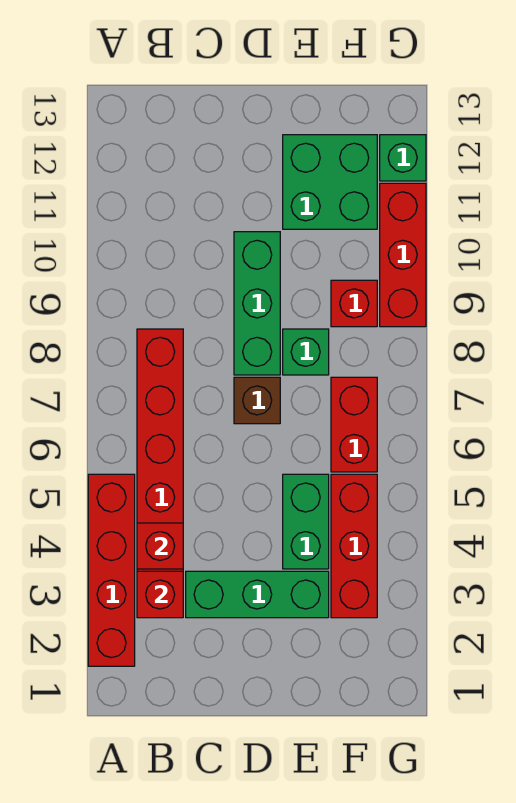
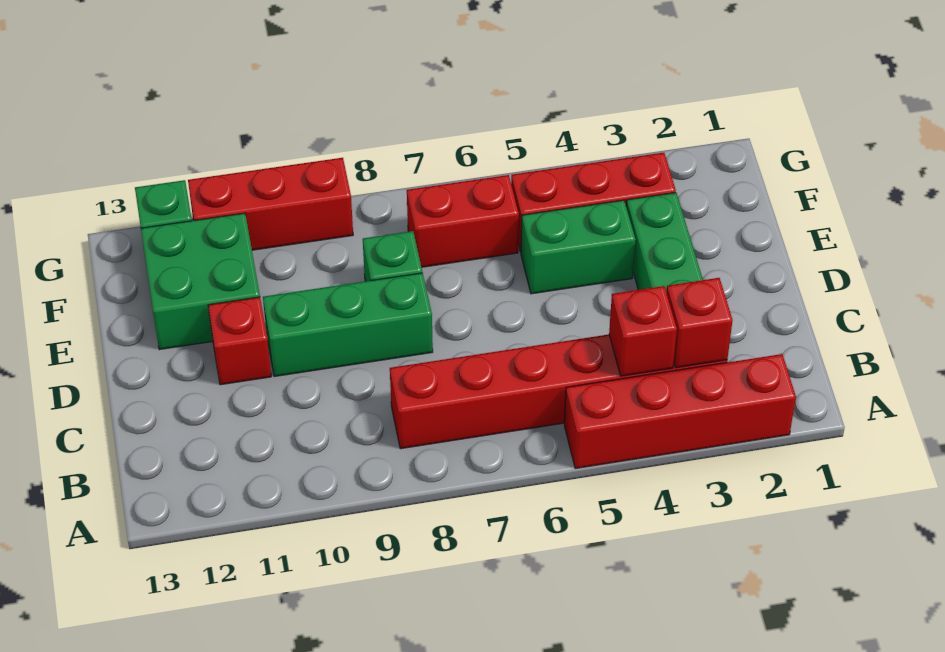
brown brick D7 level 1 -> none
red brick F9 level 1 -> red brick D11 level 1

